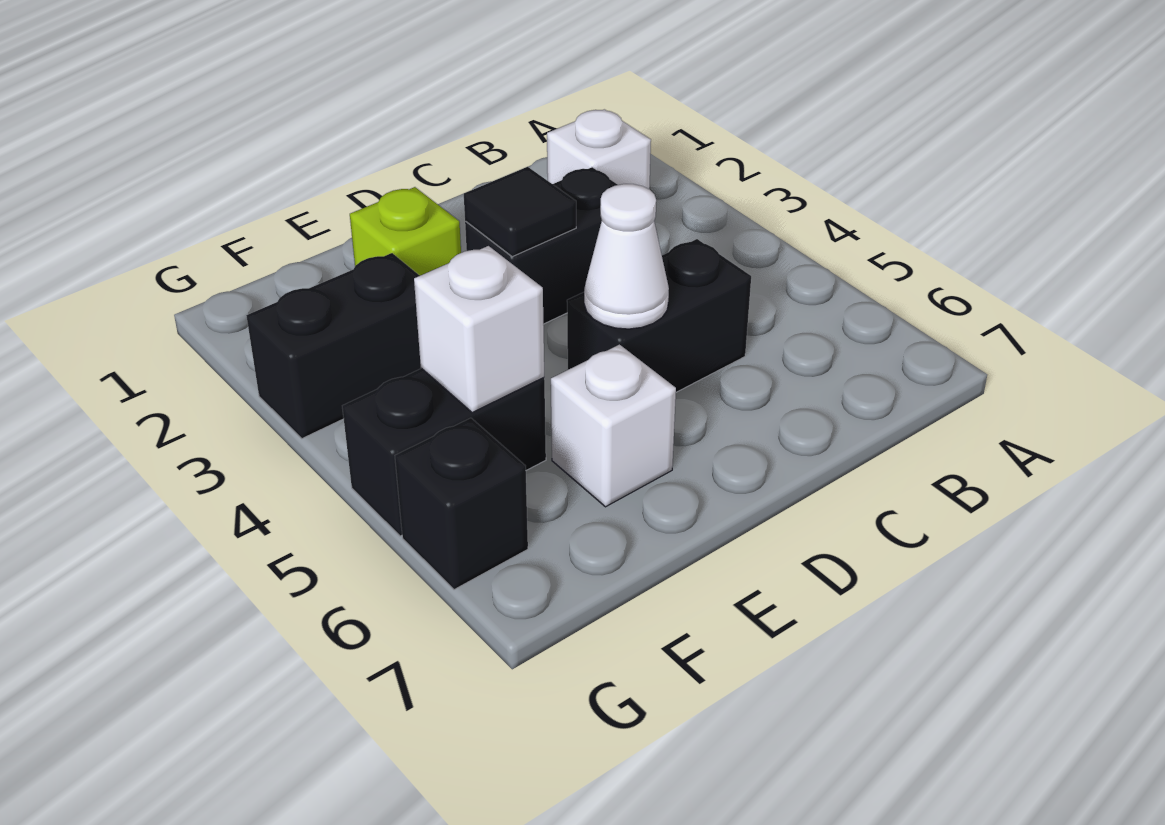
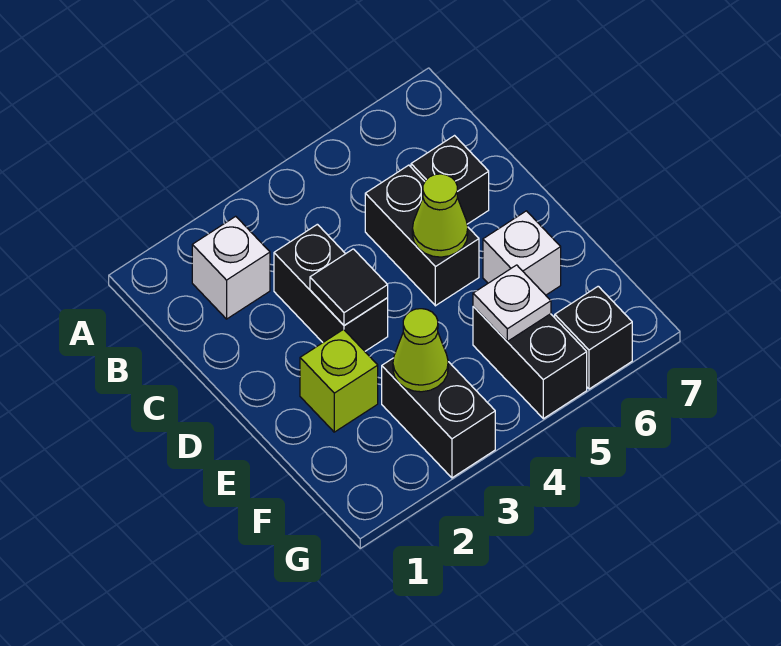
none -> black brick C6 level 1
white cone D5 level 2 -> lime cone D5 level 2
none -> lime cone F3 level 2
white brick F5 level 2 -> white plate F5 level 2

